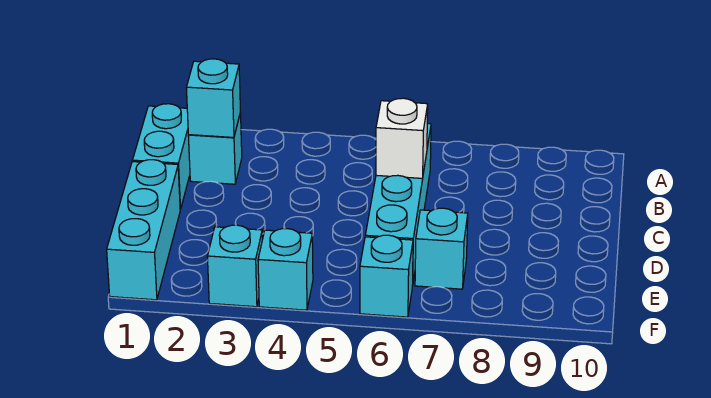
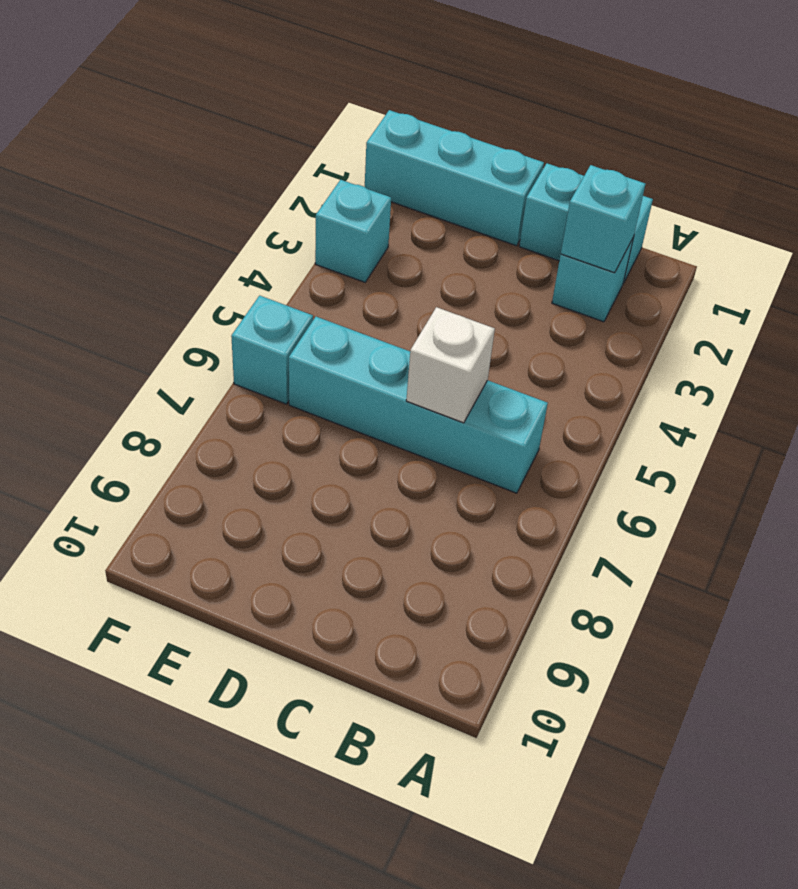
cyan brick E7 level 1 -> none
cyan brick F4 level 1 -> none

